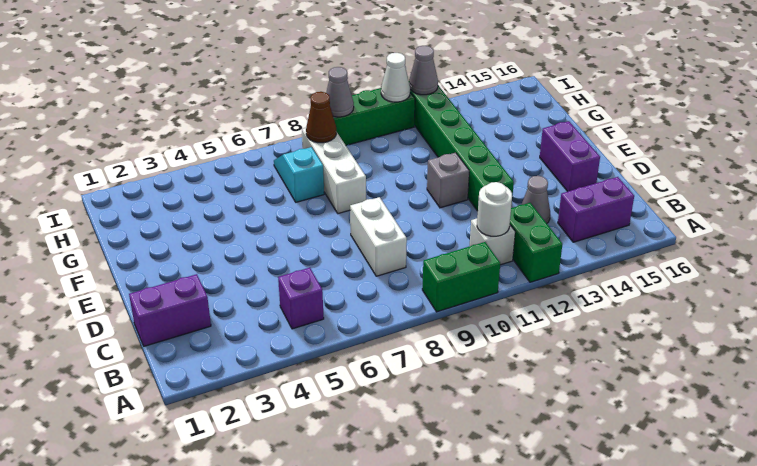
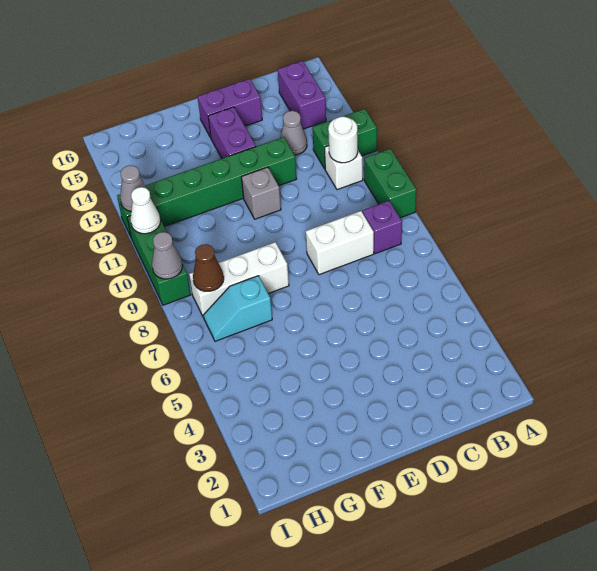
purple brick B5 level 1 -> purple brick B8 level 1
purple brick C1:C2 level 1 -> purple brick E13:E14 level 1

